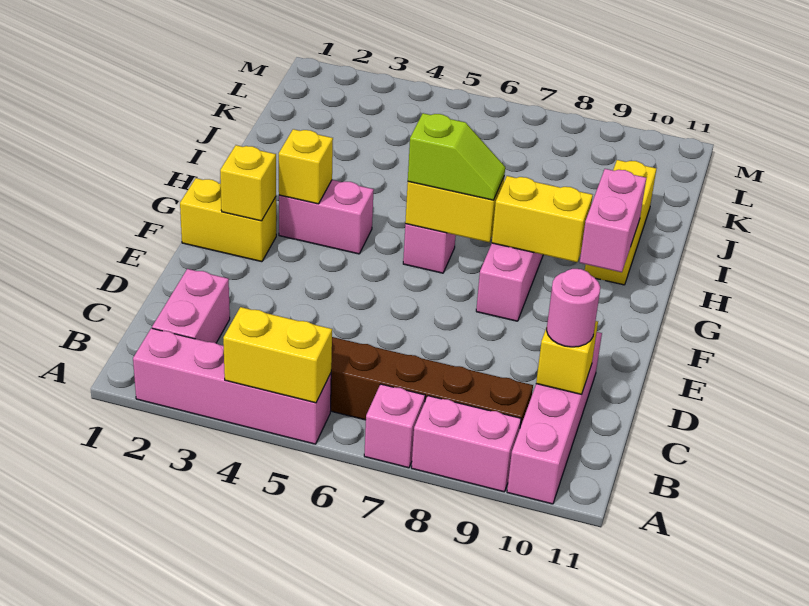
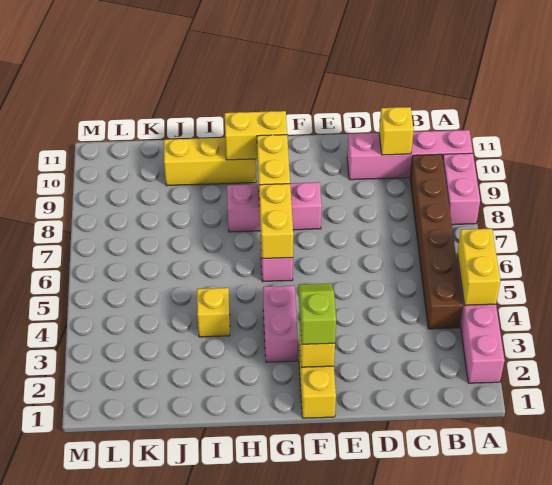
pink brick A7 level 1 -> none
pink brick B2:C2 level 1 -> none
pink round brick C10 level 3 -> none
yellow brick G3 level 2 -> yellow brick I4 level 1
lime slope G6:G7 level 3 top 6 -> lime slope F2:F3 level 3 top 2
pink brick G10:H10 level 2 -> yellow brick G10:H10 level 2

